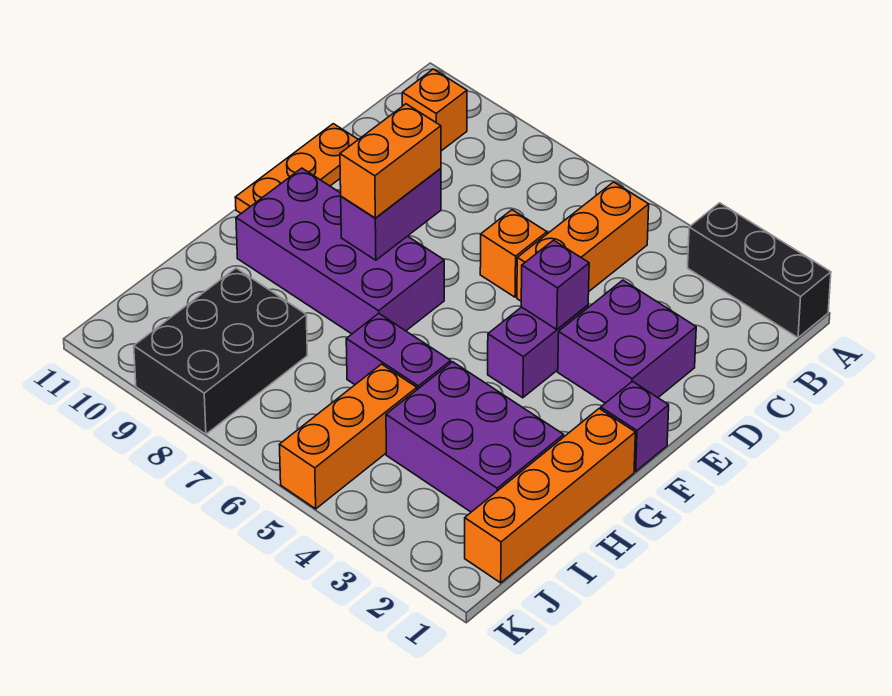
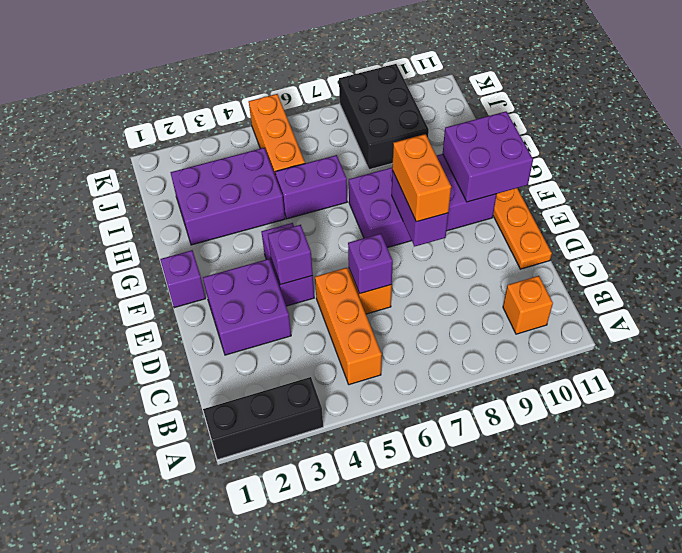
none -> purple brick D6 level 2
none -> purple brick F10:G11 level 2
orange brick G1:J1 level 1 -> none

